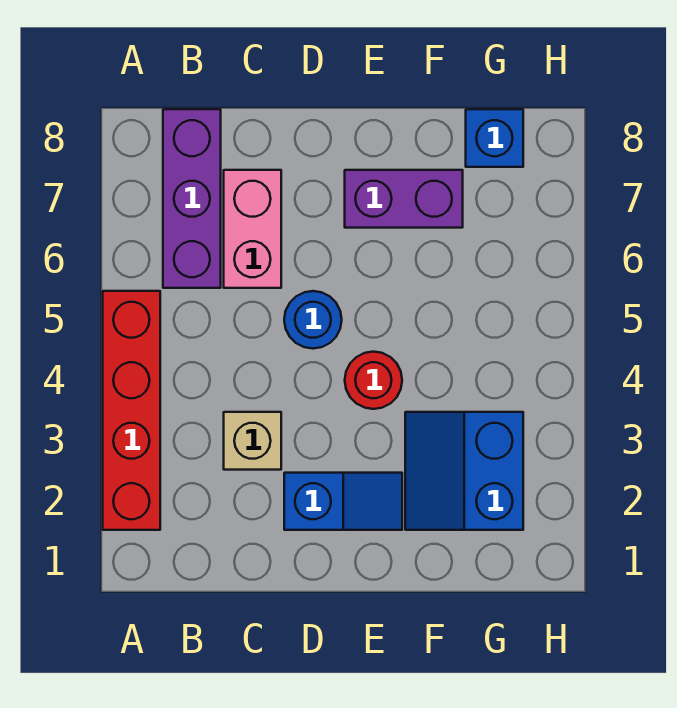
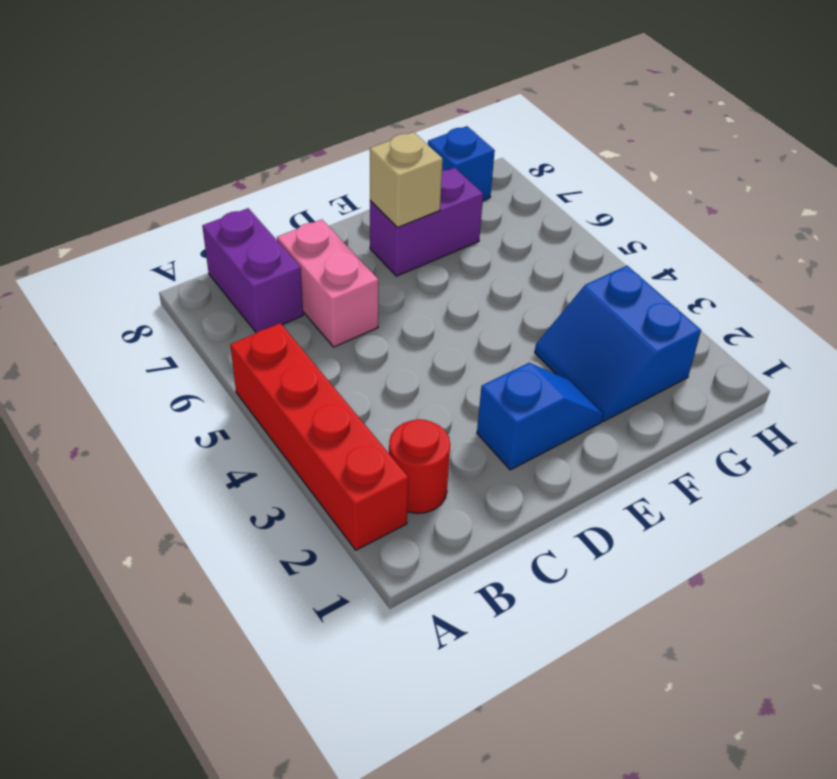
purple brick B6:B8 level 1 -> purple brick B7:B8 level 1
tan brick C3 level 1 -> tan brick E7 level 2
blue round brick D5 level 1 -> none
red round brick E4 level 1 -> red round brick B2 level 1

